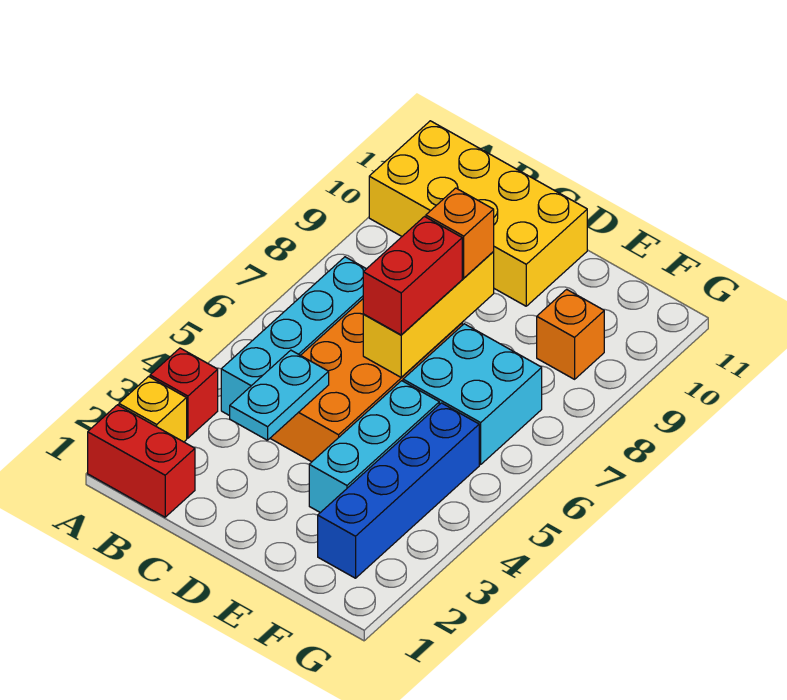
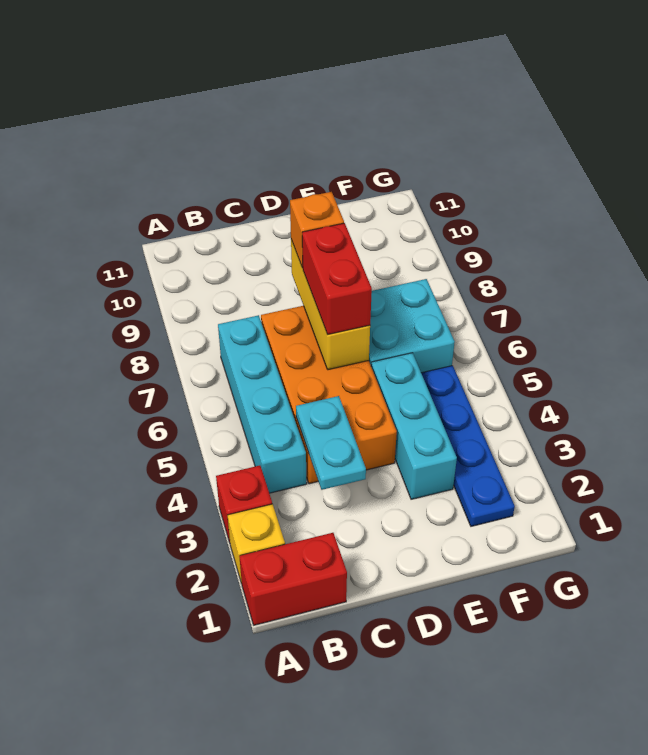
yellow brick A10:D11 level 1 -> none
blue brick F2:F5 level 1 -> blue plate F2:F5 level 1
orange brick F9 level 1 -> none

